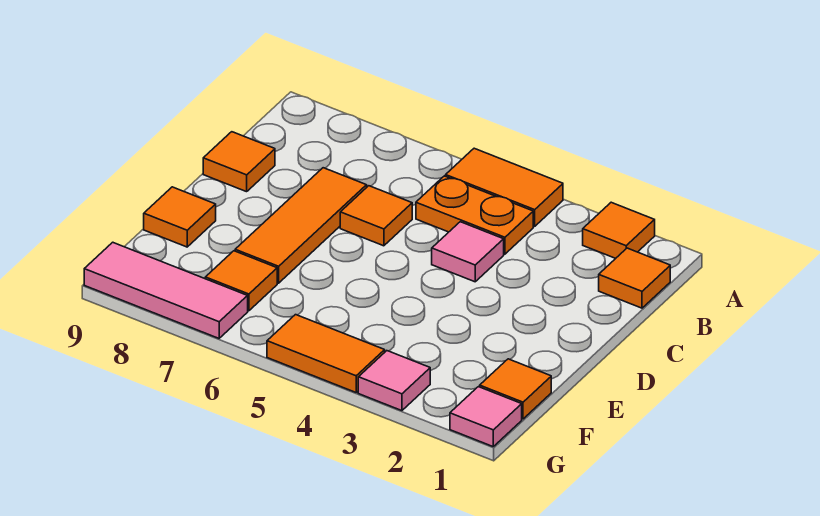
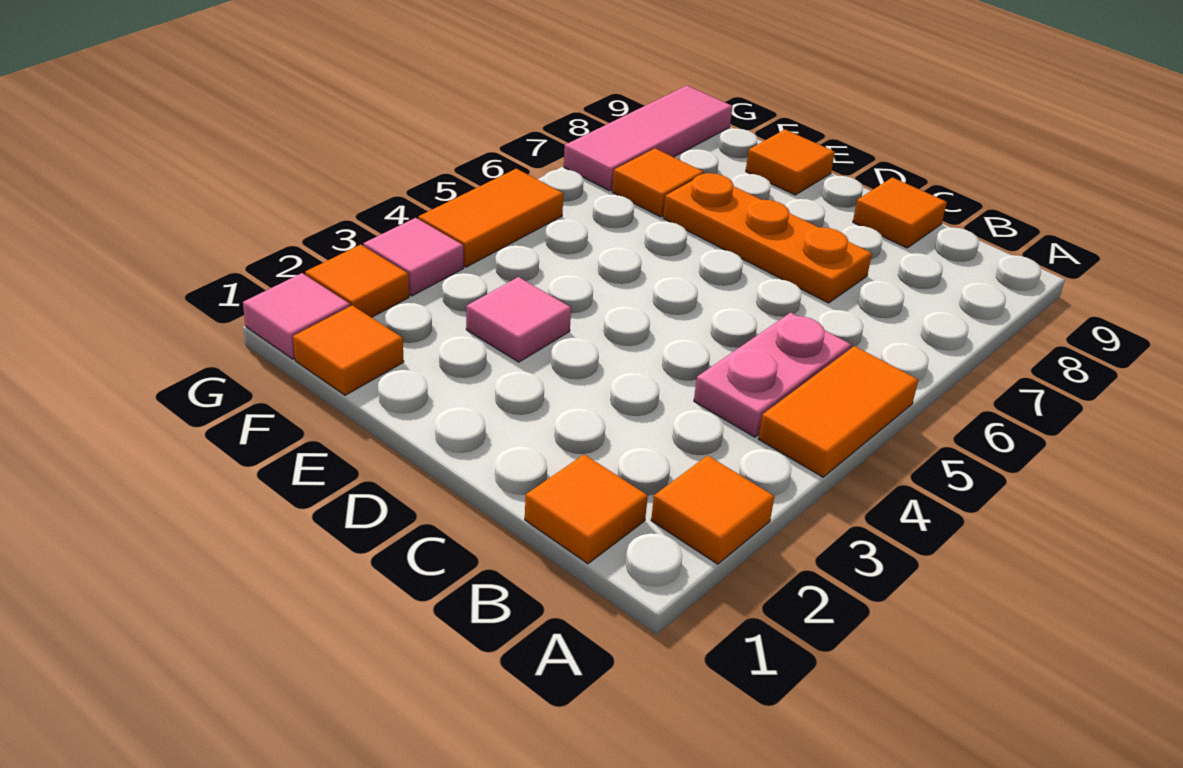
orange plate B4:B5 level 1 -> pink plate B4:B5 level 1
pink tile C4 level 1 -> pink tile E3 level 1
orange tile C6 level 1 -> orange tile G2 level 1
orange tile C7:E7 level 1 -> orange plate C7:E7 level 1

